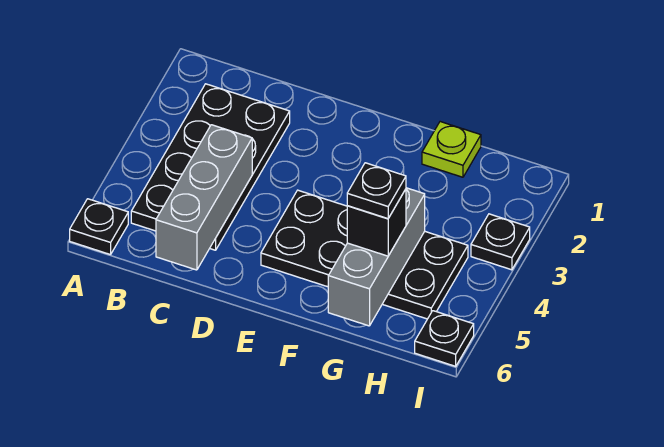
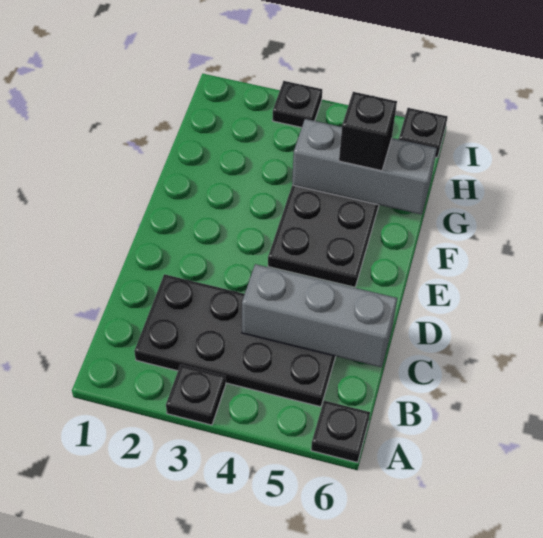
lime plate G1 level 1 -> none
black plate G5 level 4 -> black plate A3 level 1

